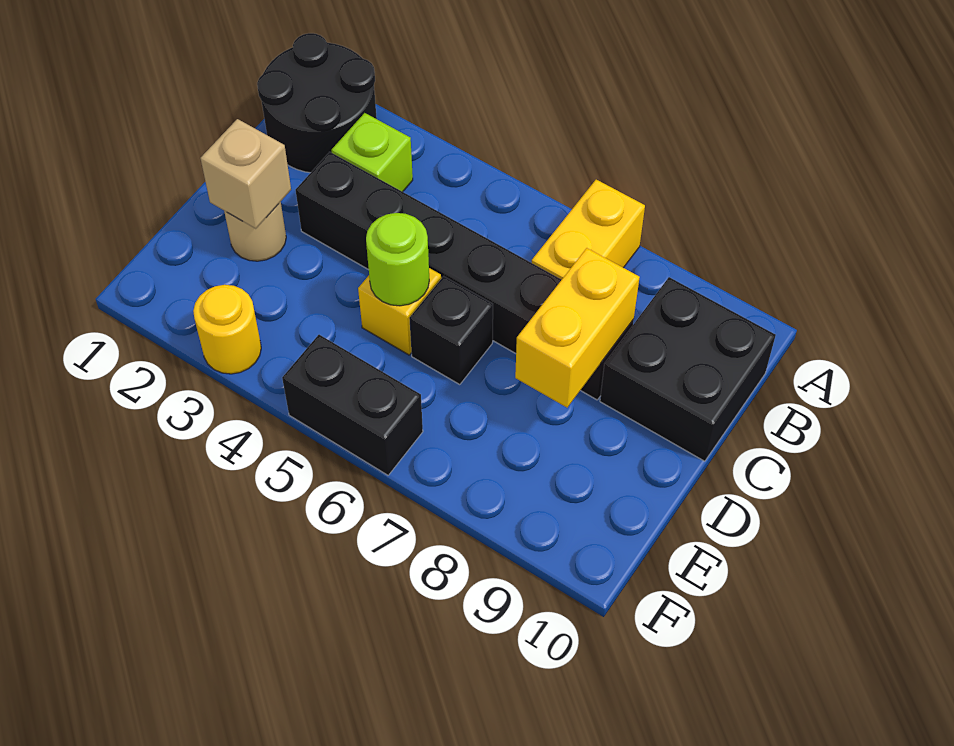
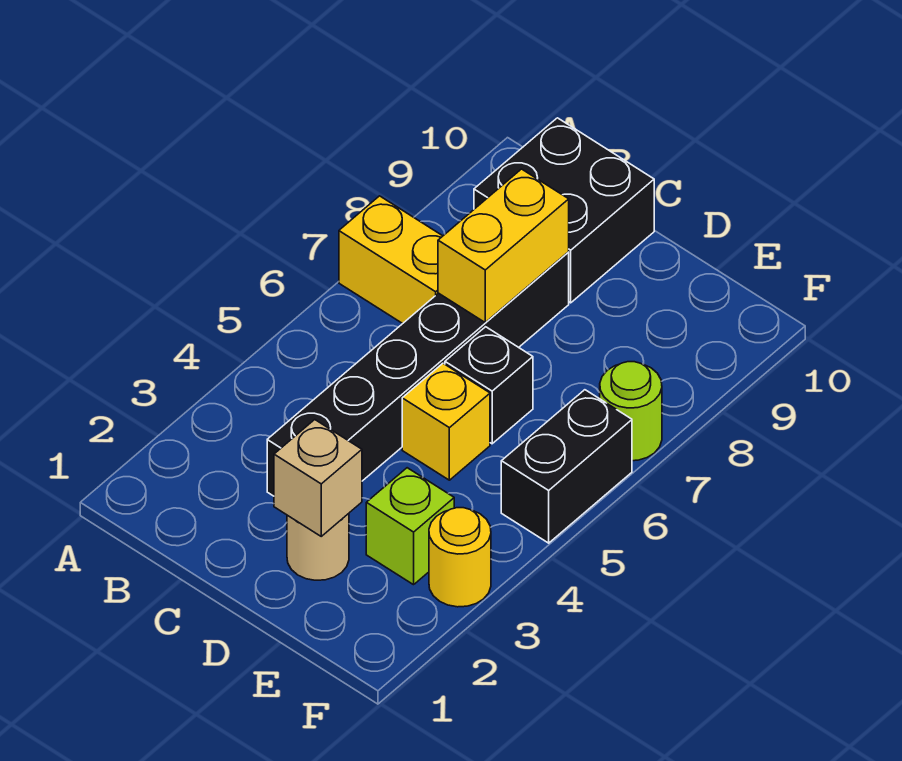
black round brick A1:B2 level 1 -> none
lime brick B3 level 1 -> lime brick E3 level 1
yellow brick C8:D8 level 2 -> yellow brick C7:C8 level 2
lime round brick D5 level 2 -> lime round brick F7 level 1

